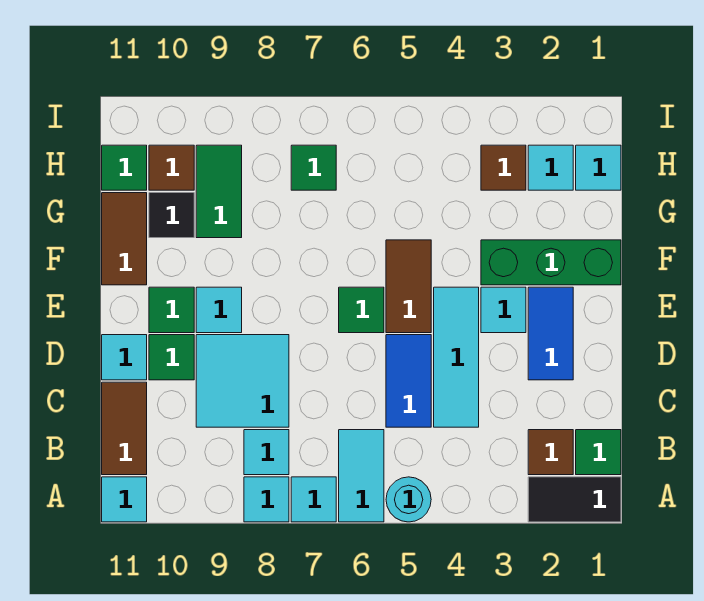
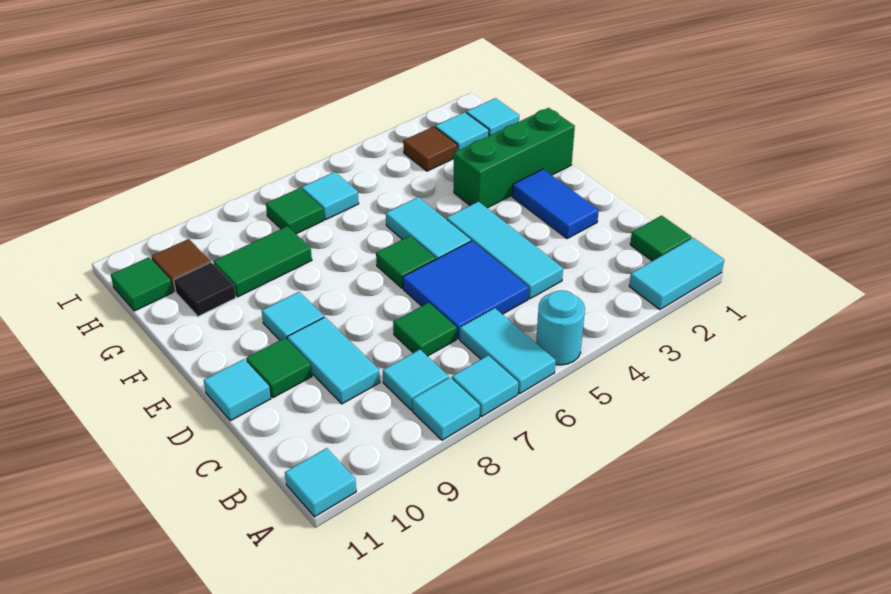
black tile A1:A2 level 1 -> cyan tile A1:A2 level 1
brown tile B2 level 1 -> none
brown tile B11:C11 level 1 -> none
blue tile C5:D5 level 1 -> blue tile C5:D6 level 1
cyan tile C8:D9 level 1 -> cyan tile C9:D9 level 1
cyan tile E3 level 1 -> cyan tile H6 level 1
brown tile E5:F5 level 1 -> cyan tile E5:F5 level 1
green tile E10 level 1 -> green tile C7 level 1
brown tile F11:G11 level 1 -> none
green tile G9:H9 level 1 -> green tile G8:G9 level 1

